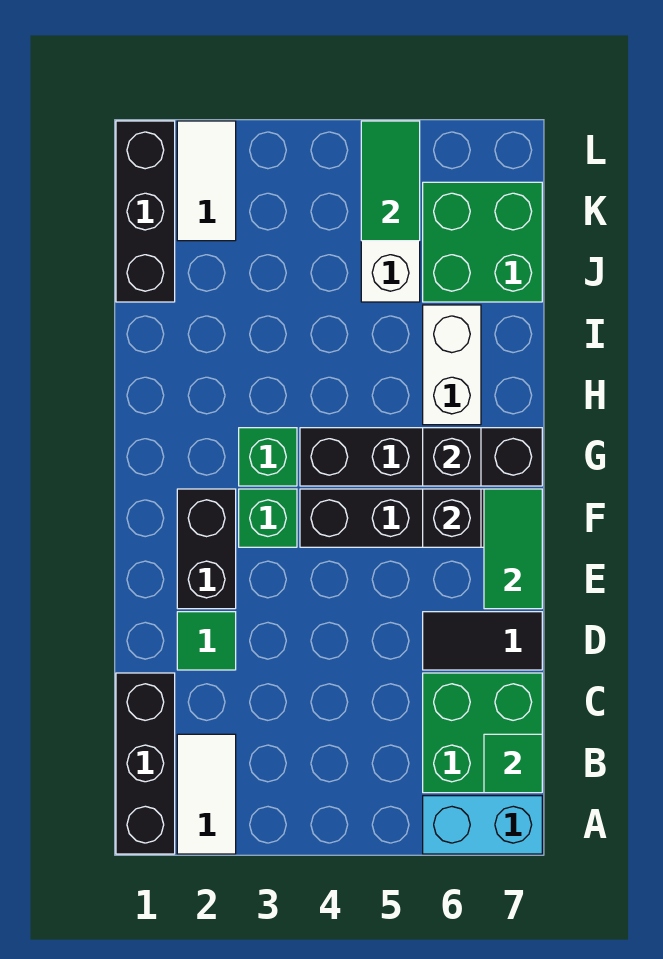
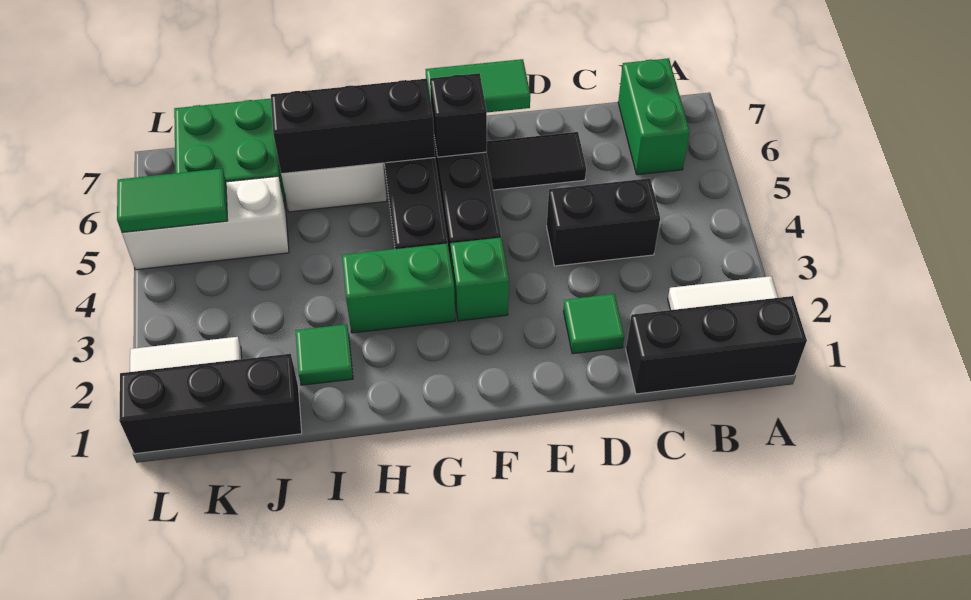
cyan brick A6:A7 level 1 -> none
green brick B6:C7 level 1 -> green brick B6:B7 level 1
green tile B7 level 2 -> green tile I2 level 1
black tile D6:D7 level 1 -> black tile D6:E6 level 1
black brick E2:F2 level 1 -> black brick C4:D4 level 1
green brick G3 level 1 -> green brick G3:H3 level 1
black brick G6 level 2 -> black brick G6:I6 level 2

